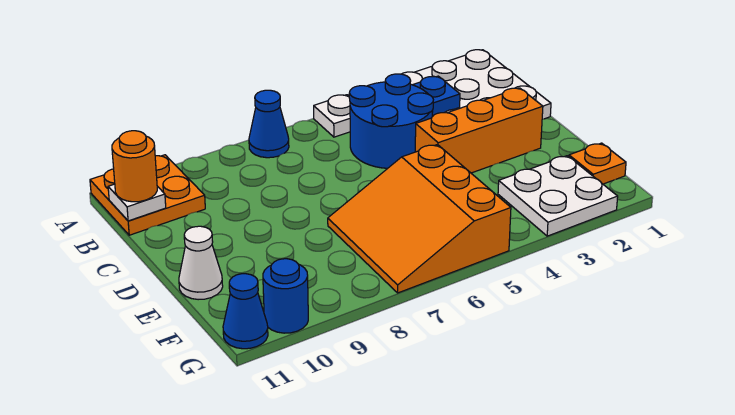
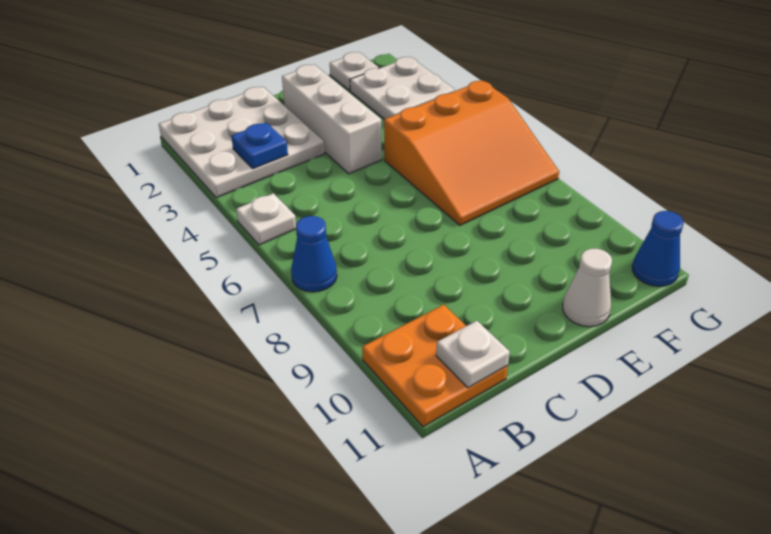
blue round brick B4:C5 level 1 -> none
orange round brick B11 level 3 -> none
orange brick D2:D4 level 1 -> white brick D2:D4 level 1
orange plate F1 level 1 -> white plate F1 level 1
blue round brick G10 level 1 -> none

